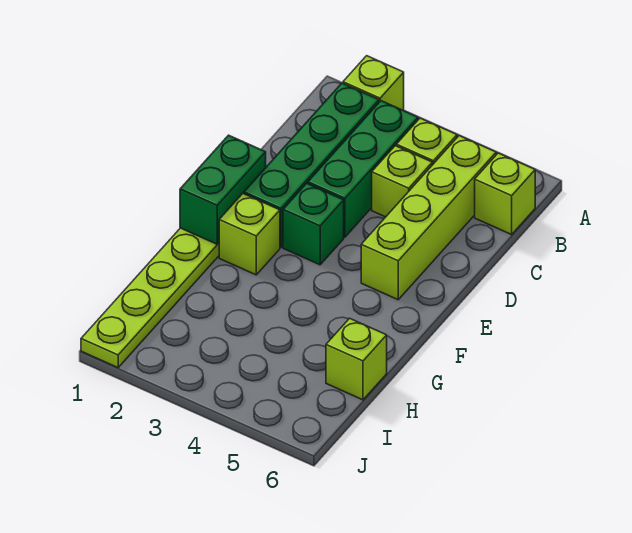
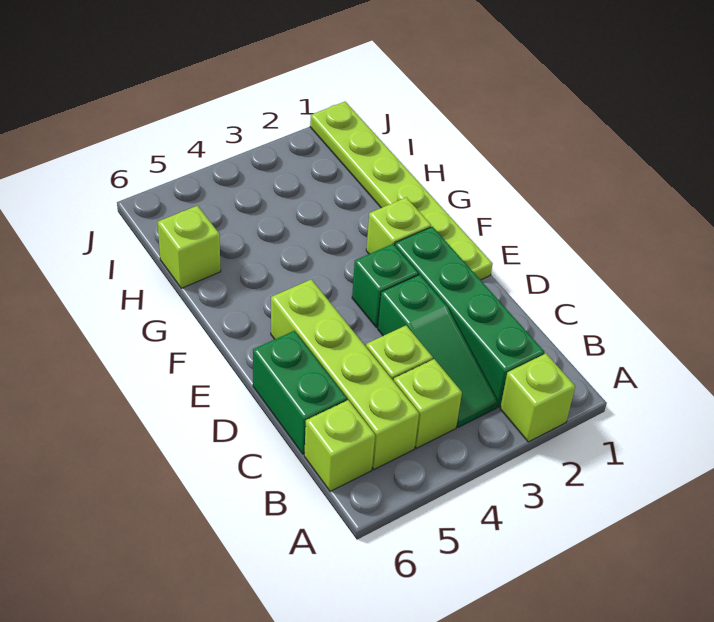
green brick B3:D3 level 1 -> green slope B3:D3 level 1 top D
green brick E1:F1 level 2 -> green brick C6:D6 level 1

